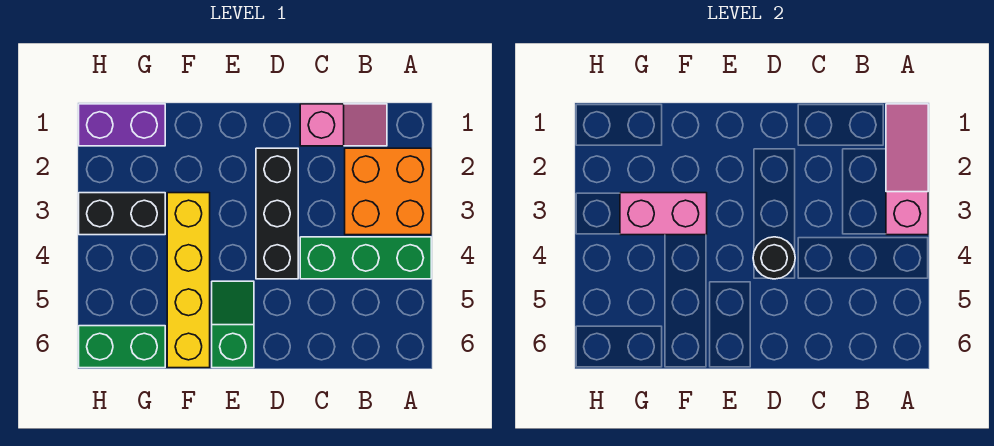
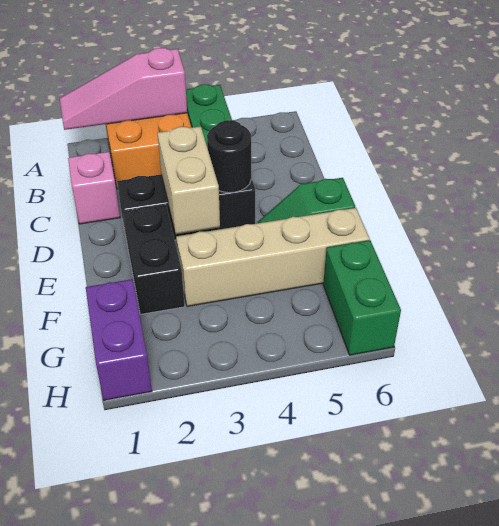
none -> tan brick D3:E3 level 2
yellow brick F3:F6 level 1 -> tan brick F3:F6 level 1
pink brick F3:G3 level 2 -> none
black brick G3:H3 level 1 -> black brick E2:F2 level 1

